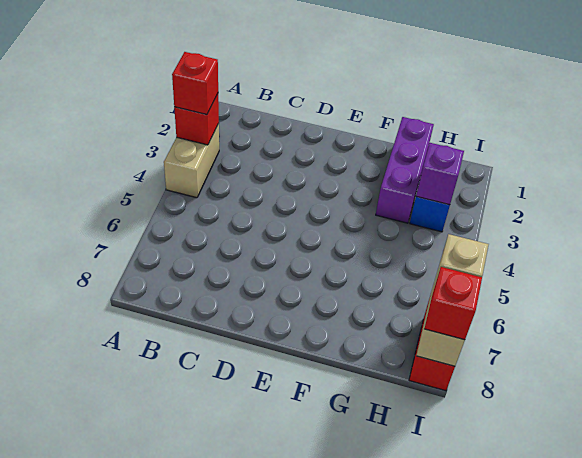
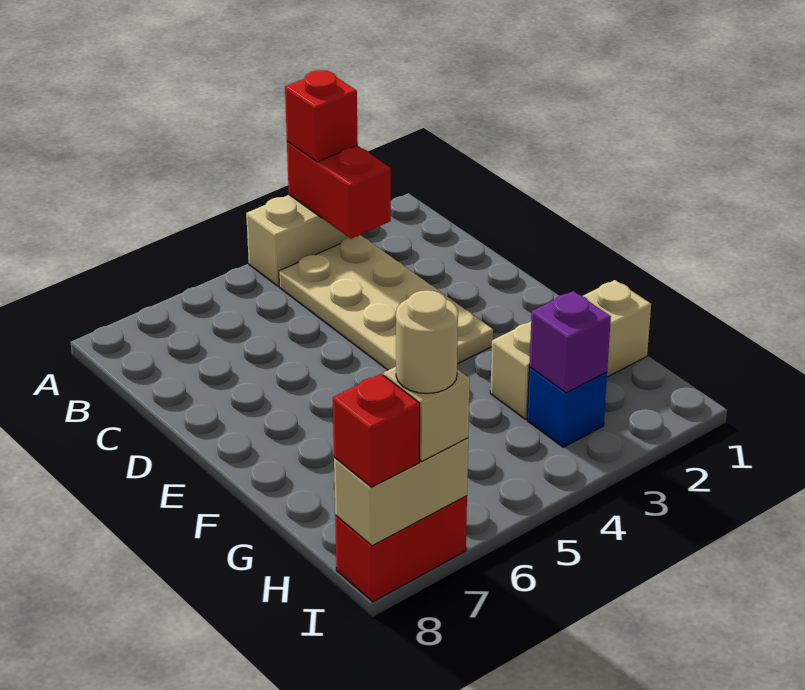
red brick A3 level 2 -> red brick A3:B3 level 2
none -> tan plate B3:E4 level 1
purple brick G1:G3 level 1 -> tan brick G1:G3 level 1
none -> tan round brick I7 level 4

